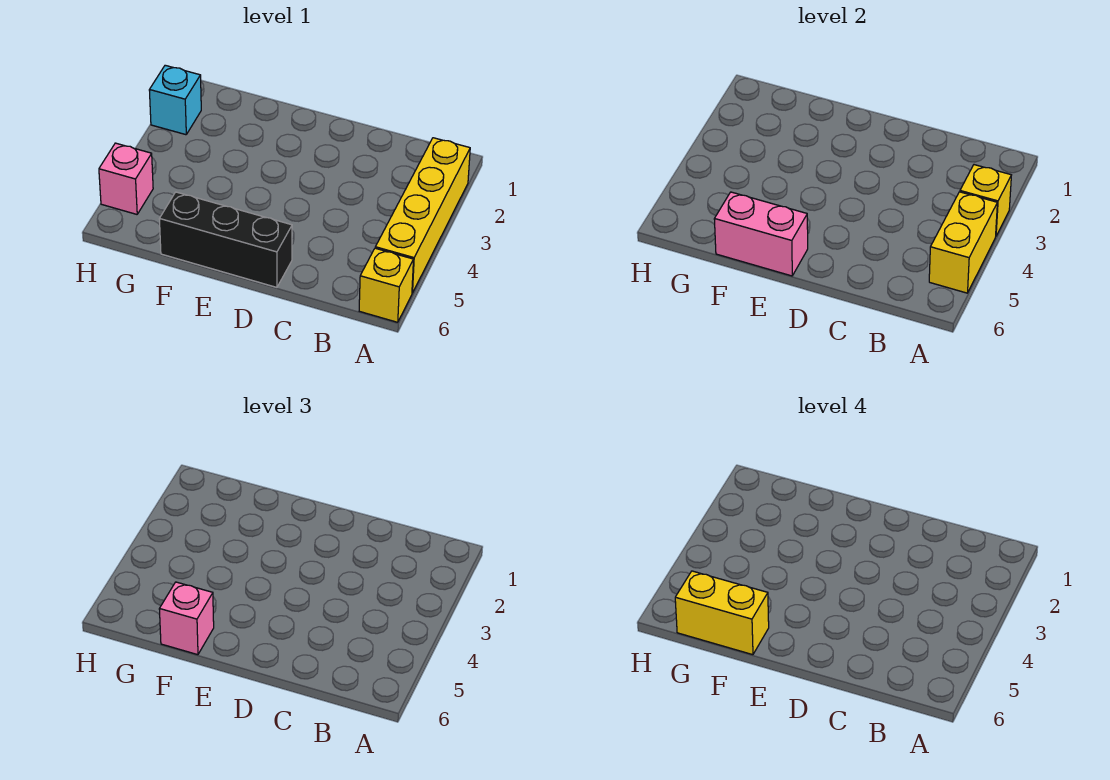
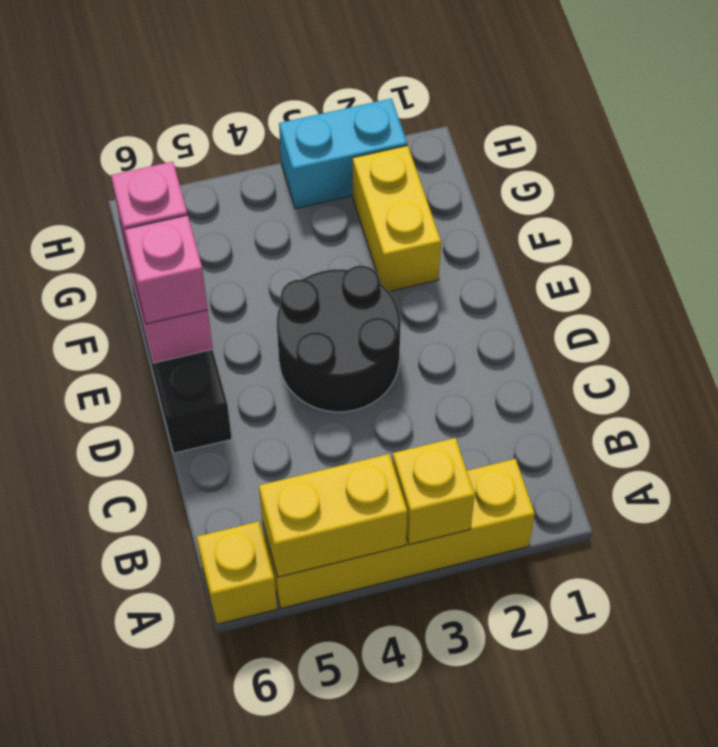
none -> black round brick D3:E4 level 1
yellow brick F6:G6 level 4 -> yellow brick F2:G2 level 1
cyan brick H2 level 1 -> cyan brick H2:H3 level 1
pink brick H5 level 1 -> pink brick E6 level 3

